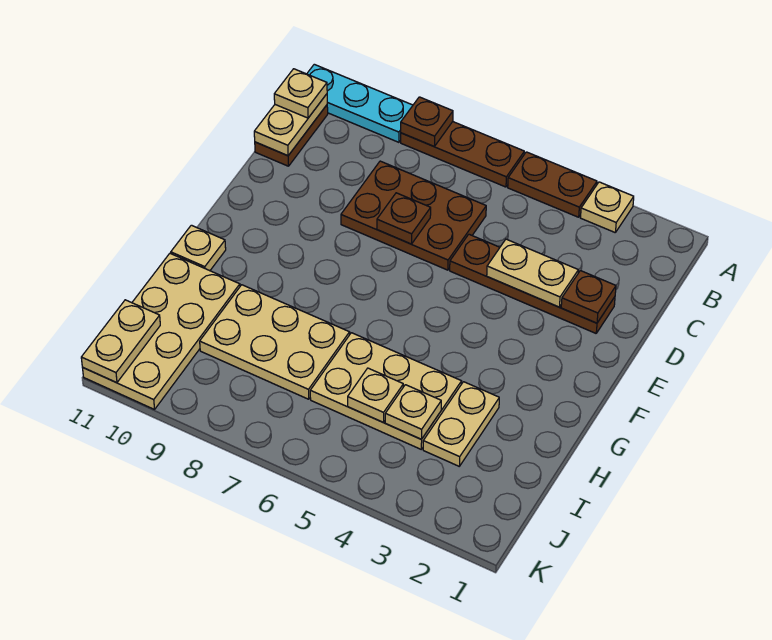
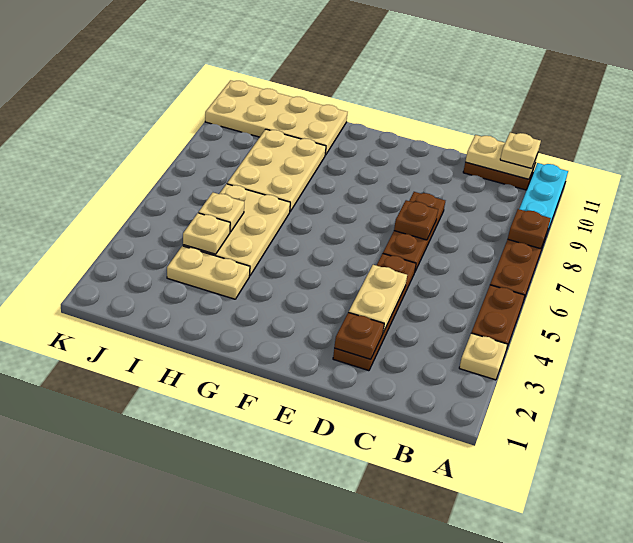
brown plate C6:D8 level 1 -> brown plate D6:D8 level 1
tan plate G11 level 1 -> none
tan plate J11:K11 level 2 -> none

